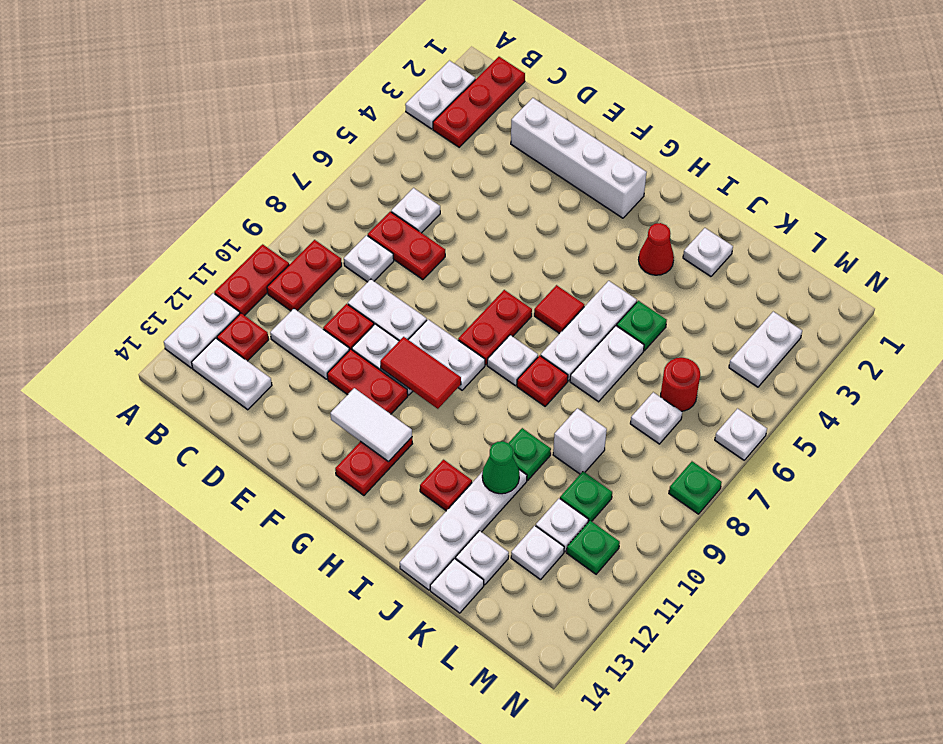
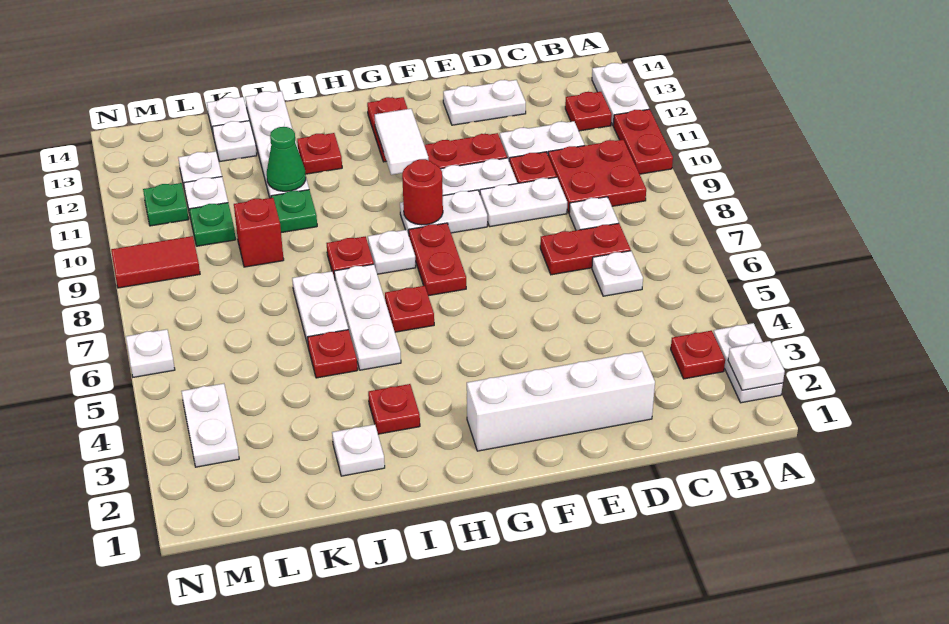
red plate B1:B3 level 1 -> red plate B3 level 1
red plate B9:B10 level 1 -> red plate B9:C10 level 1
white plate B13:C13 level 1 -> white plate D13:E13 level 1
red tile F10:G10 level 2 -> red tile M9:N9 level 1
white tile F12:G12 level 2 -> white tile G11:G12 level 2
red tile H6 level 1 -> red plate H6 level 1
red cone I3 level 1 -> red plate I3 level 1
green plate J5 level 1 -> red plate J5 level 1
white brick K9 level 1 -> red brick K9 level 1
red round brick L6 level 1 -> red round brick G9 level 2
white plate L7 level 1 -> white plate A2 level 2
green plate N8 level 1 -> none

